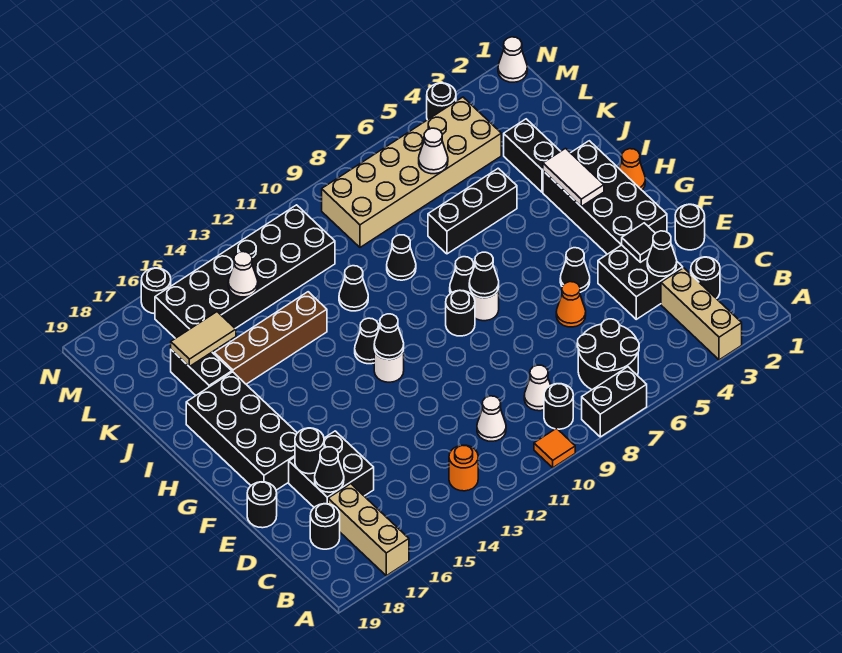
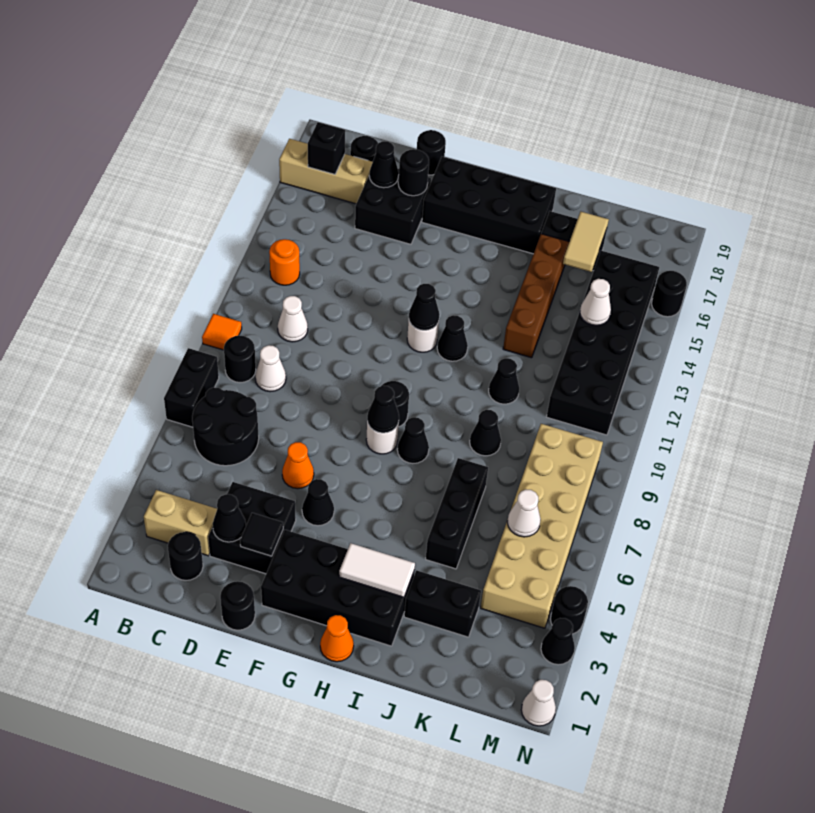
tan brick A3:C3 level 1 -> tan brick B3:C3 level 1
none -> black brick B17 level 2
none -> black cone N3 level 1

